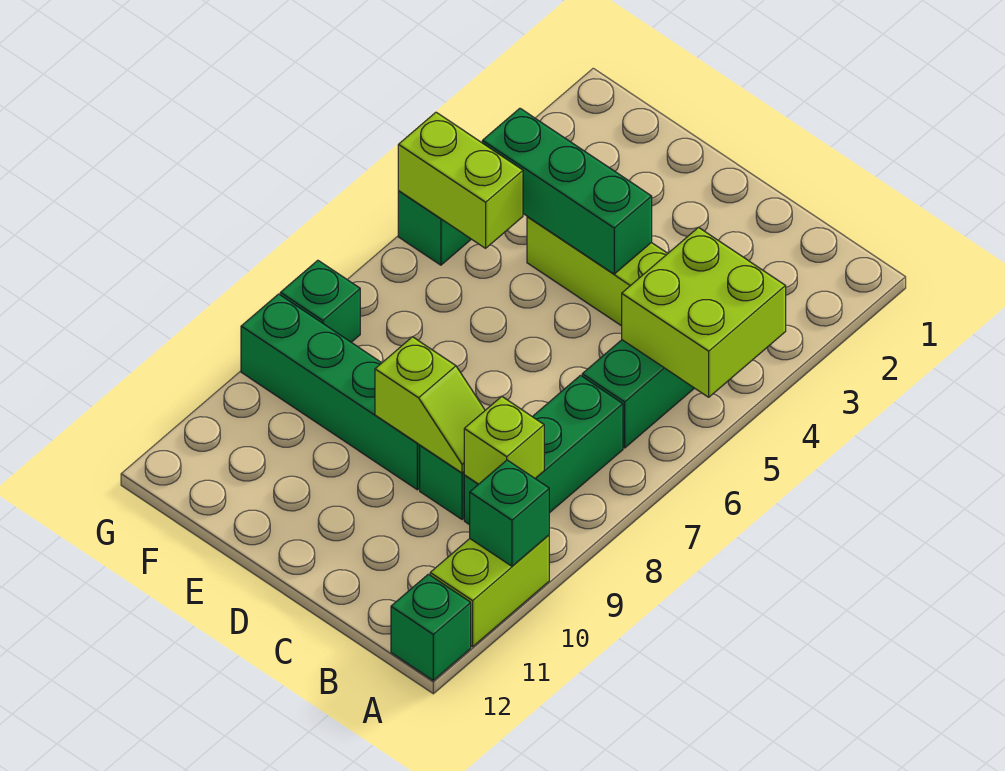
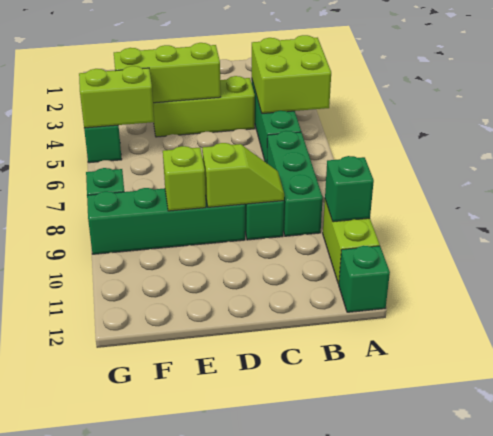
lime brick B9 level 2 -> lime brick E9 level 2
green brick D4:F4 level 2 -> lime brick D4:F4 level 2

